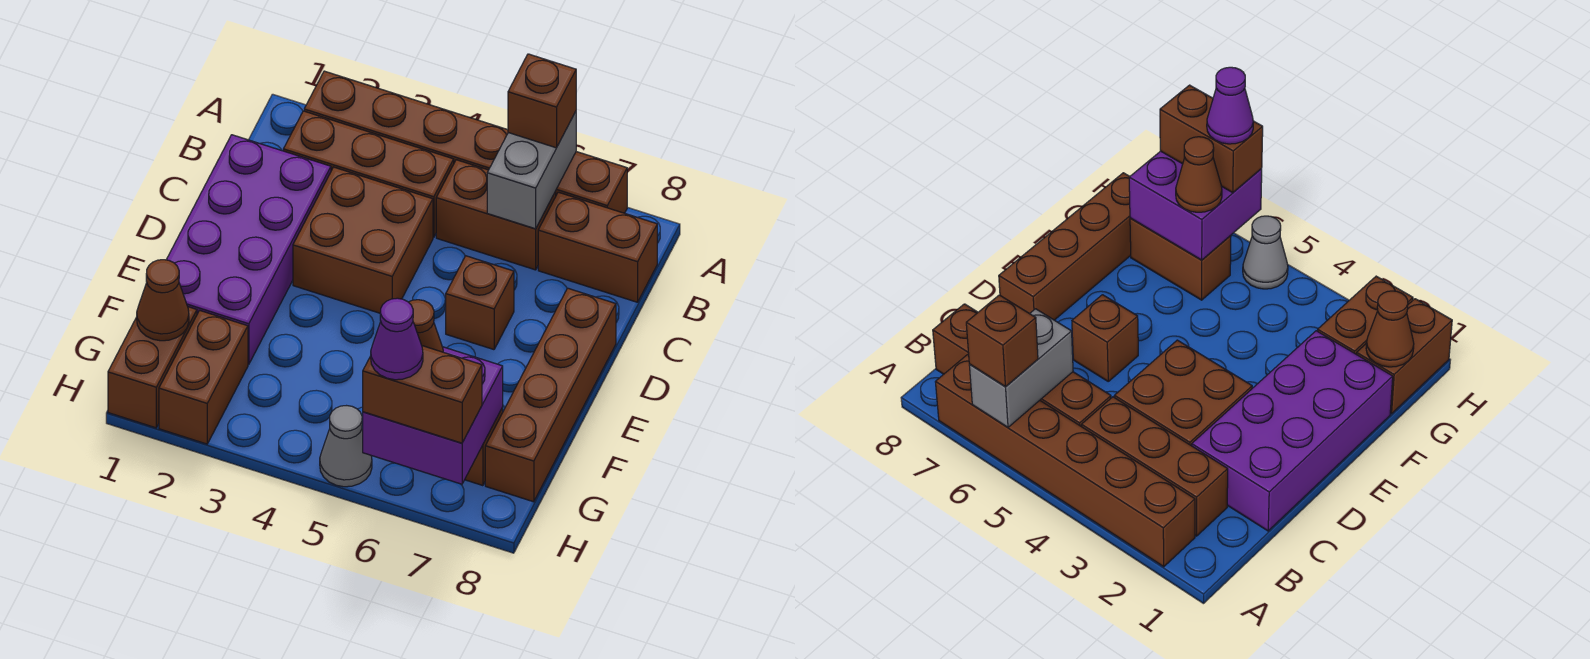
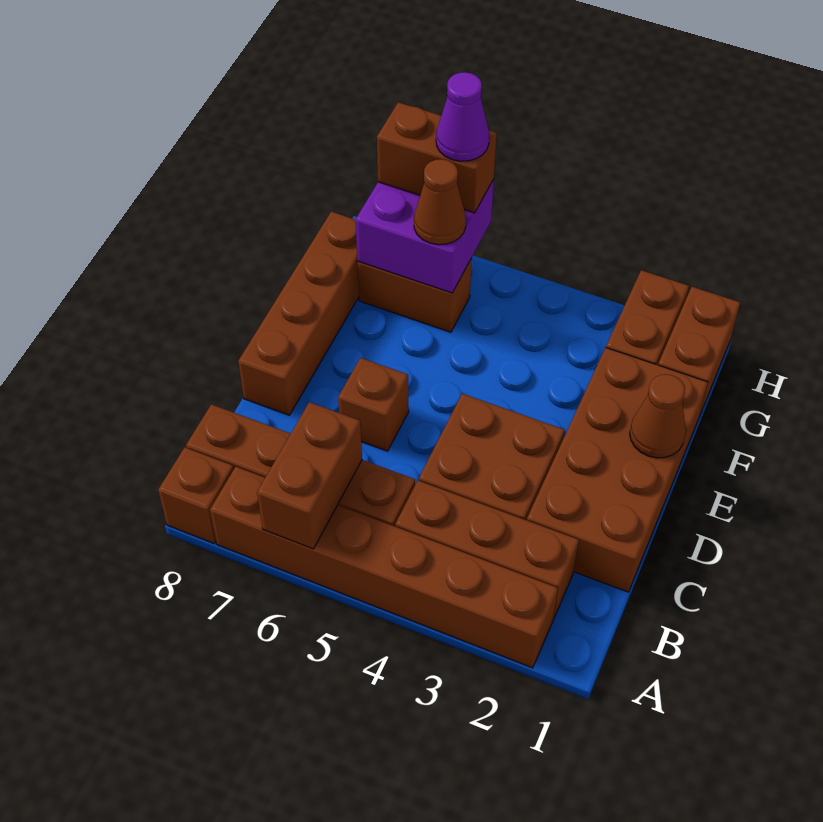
grey brick A6:B6 level 2 -> brown brick A6:B6 level 2
brown brick A6 level 3 -> brown brick A8 level 1
purple brick C1:F2 level 1 -> brown brick C1:F2 level 1
brown cone G1 level 2 -> brown cone E1 level 2
grey cone H5 level 1 -> none

